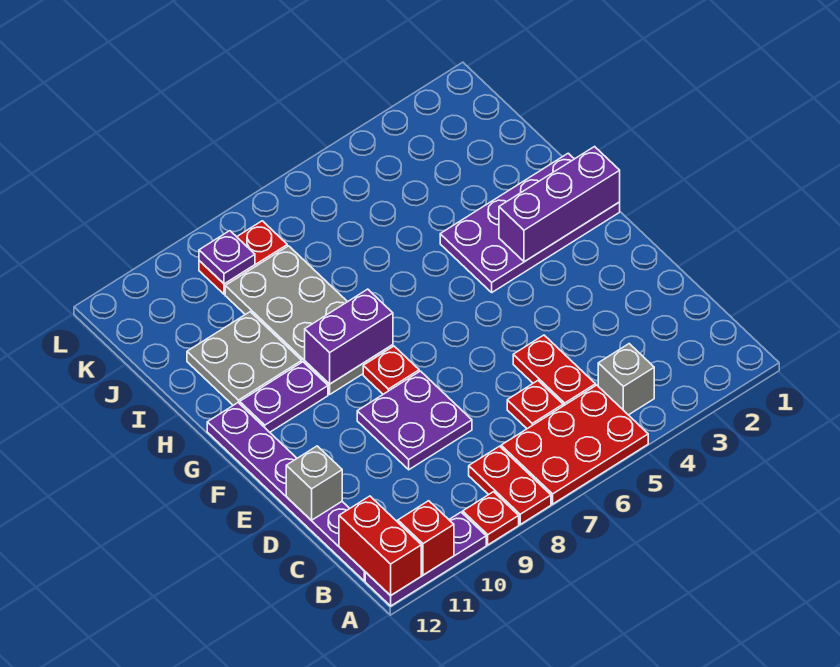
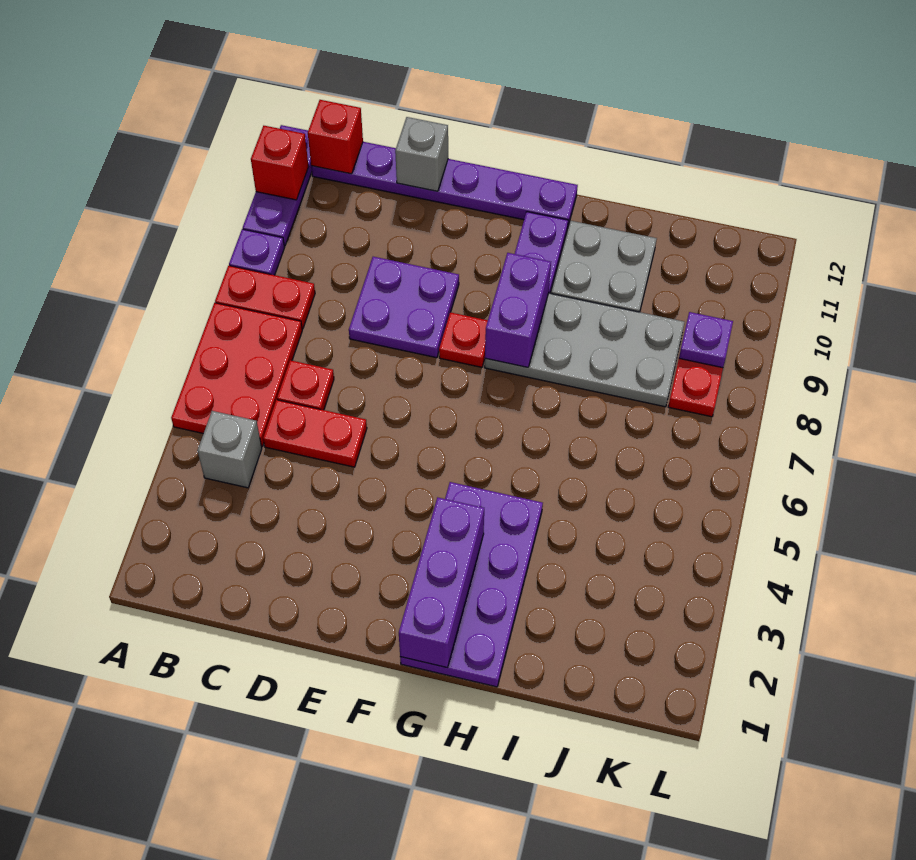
red plate A9 level 1 -> purple plate A9 level 1
red brick A12:B12 level 2 -> red brick B12 level 2

